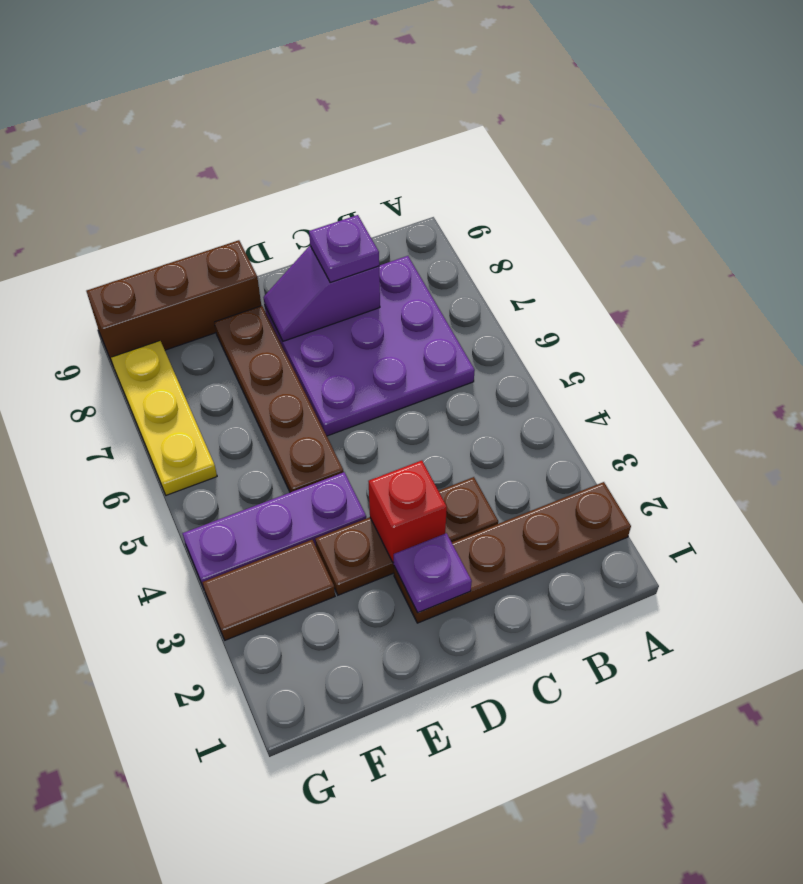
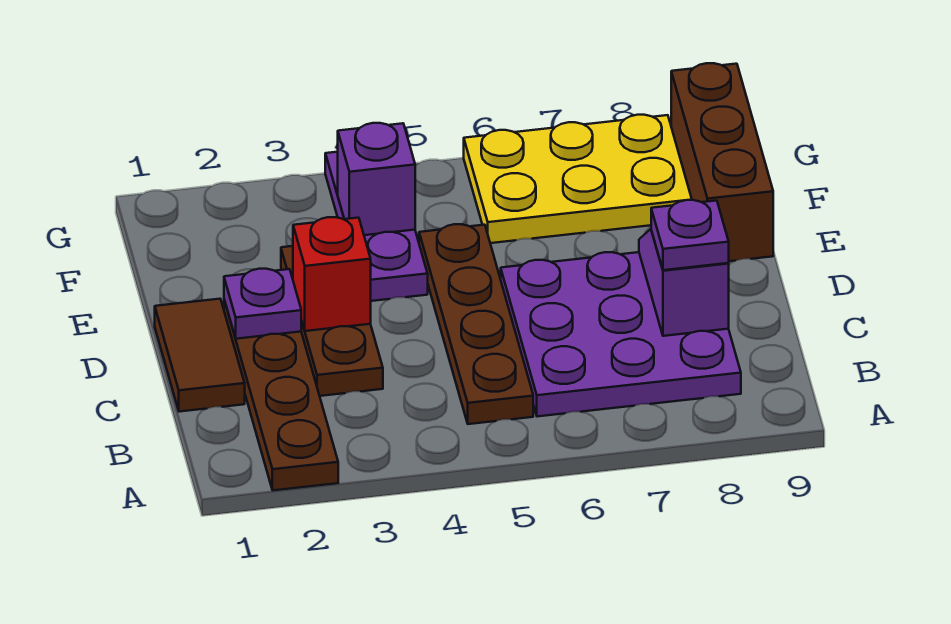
brown plate E5:E8 level 1 -> brown plate B5:E5 level 1
brown tile F3:G3 level 1 -> brown tile C1:D1 level 1
none -> purple brick F4 level 2
yellow plate G6:G8 level 1 -> yellow plate F6:G8 level 1

